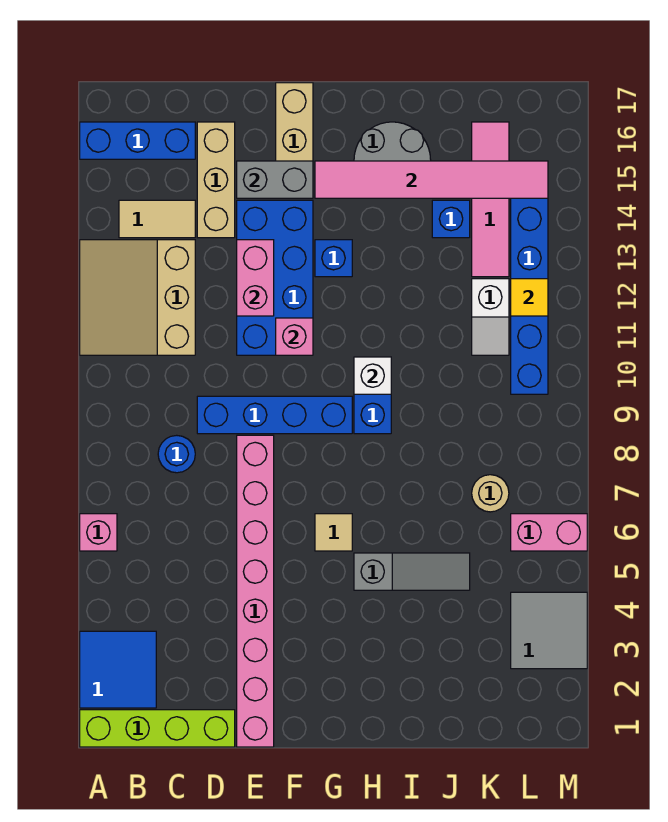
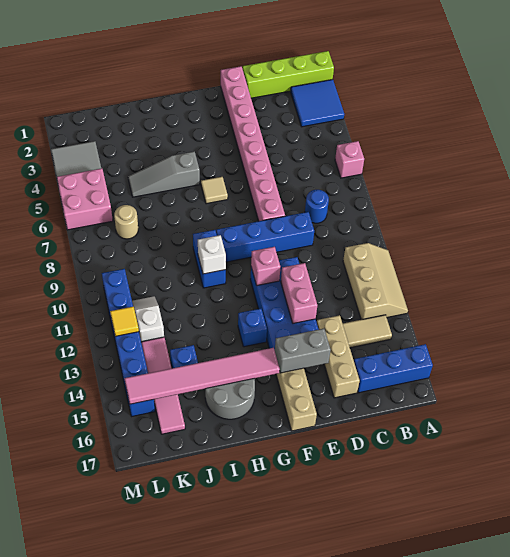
tan slope A11:C13 level 1 top C -> tan slope A11:B13 level 1 top B
pink brick L6:M6 level 1 -> pink brick L5:M6 level 1

